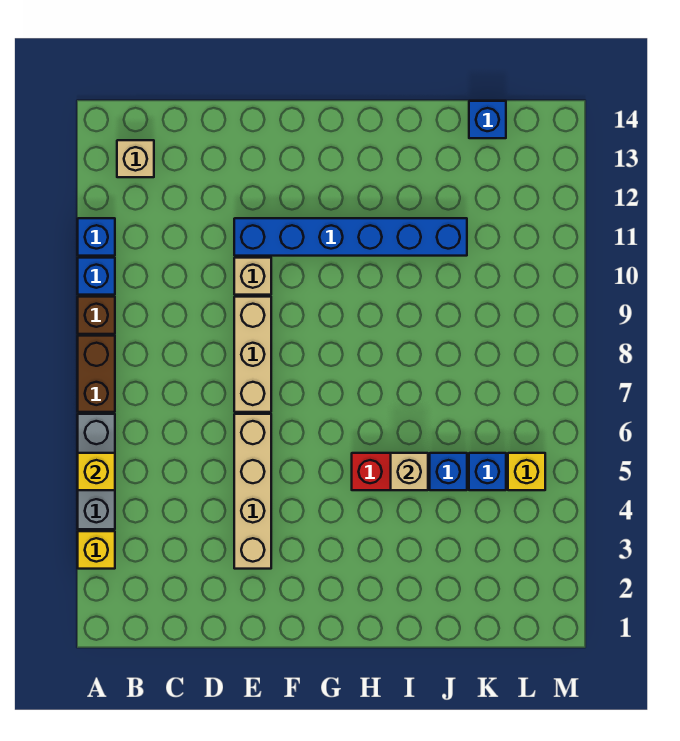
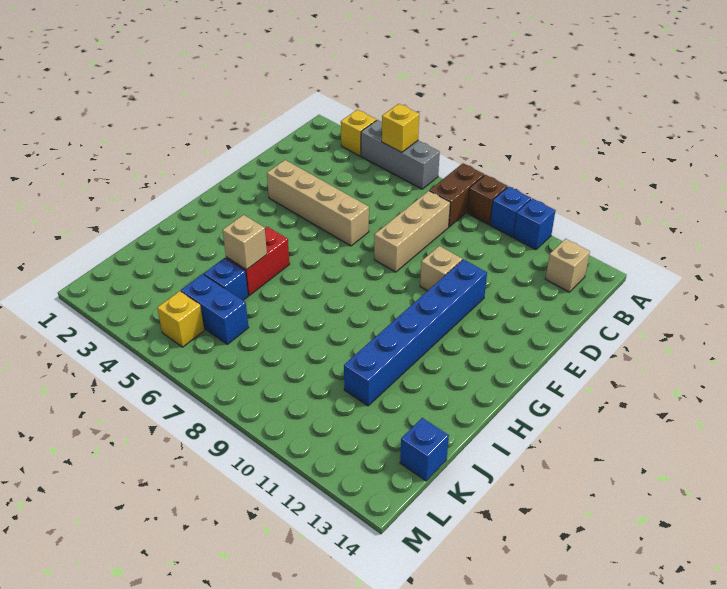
brown brick A7:A8 level 1 -> brown brick A8:B8 level 1
tan brick E7:E9 level 1 -> tan brick C8:E8 level 1
blue brick K5 level 1 -> blue brick K5:K6 level 1

